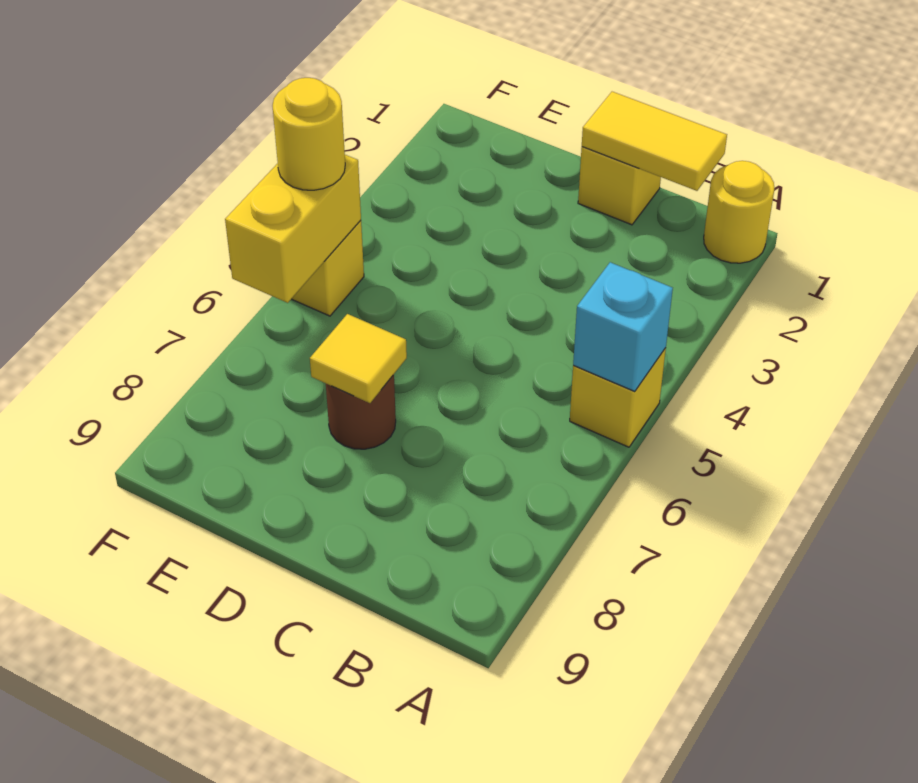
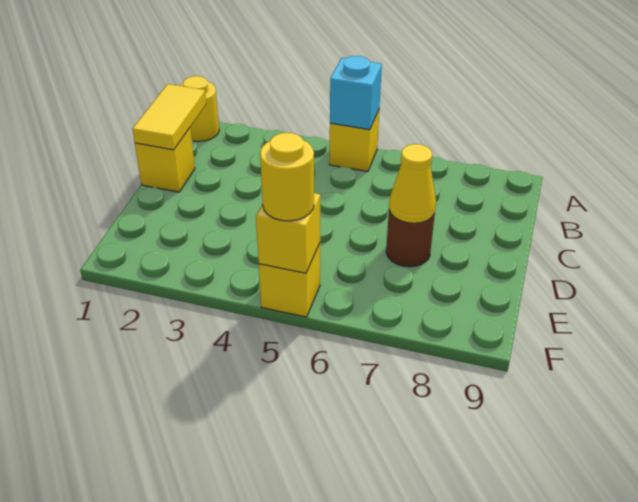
yellow tile D7 level 2 -> yellow cone D7 level 2
yellow brick F5:F6 level 2 -> yellow brick F5 level 2

